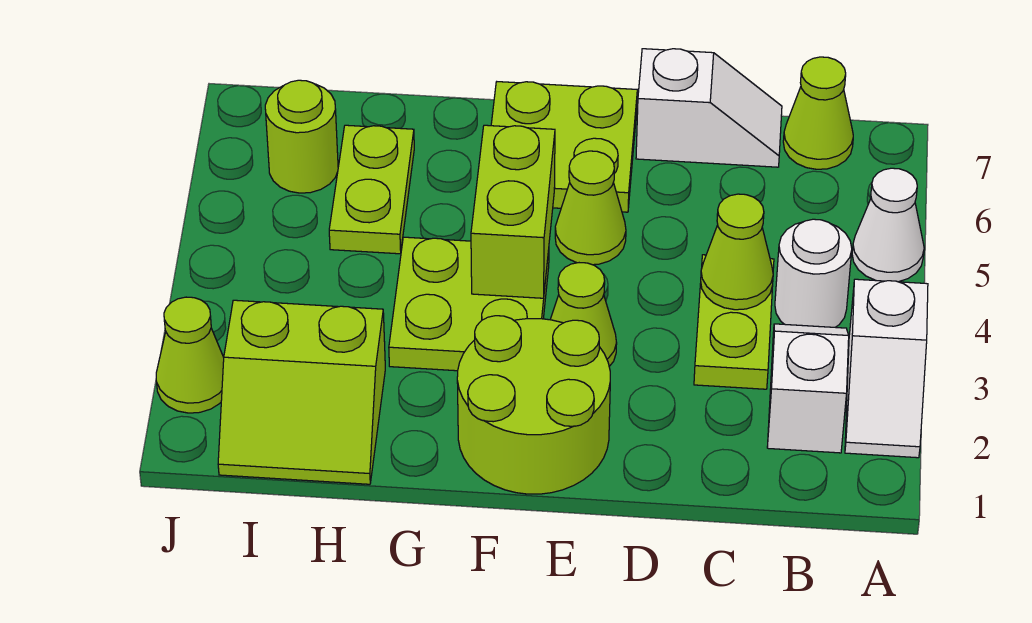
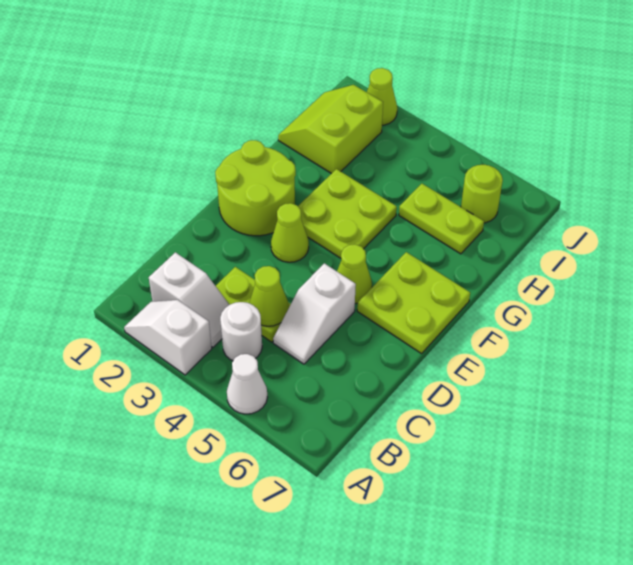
lime cone B7 level 1 -> none
white slope C7:D7 level 1 top D -> white slope C5:D5 level 1 top D
lime brick F4:F5 level 2 -> none

